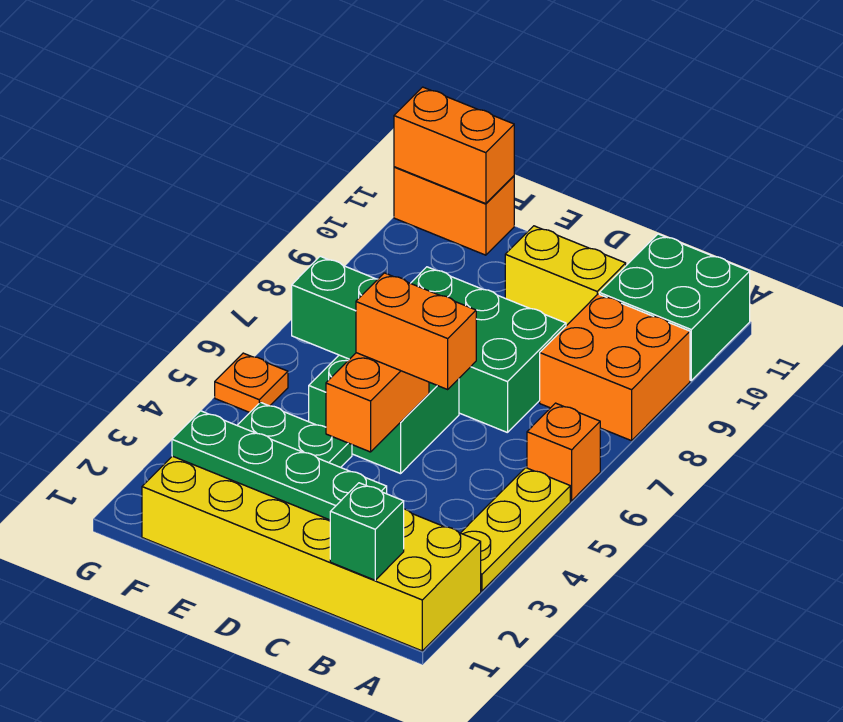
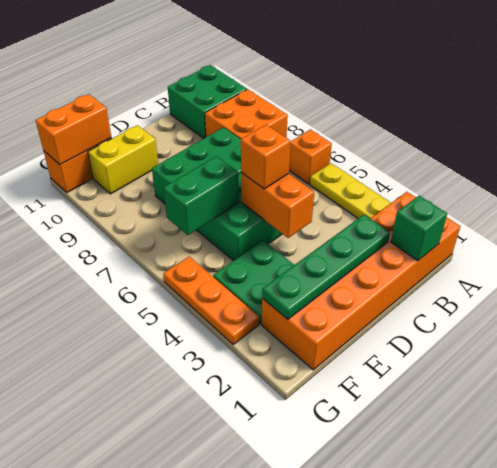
yellow brick A1:F2 level 1 -> orange brick A1:F2 level 1
orange brick C5:D5 level 3 -> orange brick D5 level 3
yellow brick C10:D10 level 1 -> yellow brick E10:F10 level 1
orange plate G5 level 1 -> orange plate G3:G5 level 1

